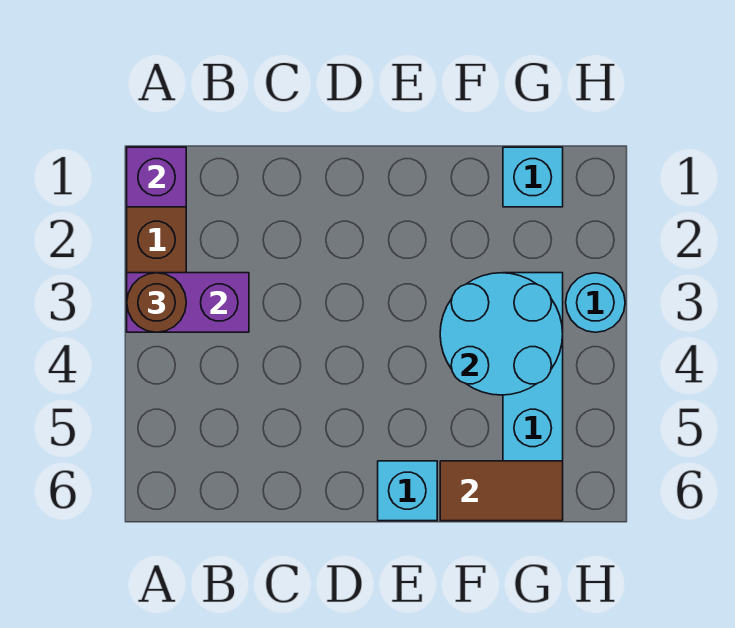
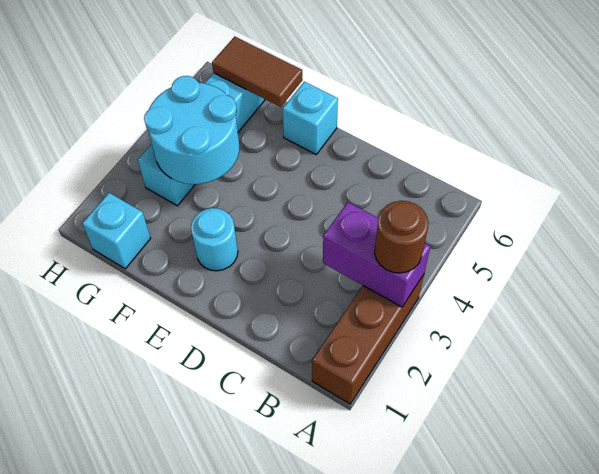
purple brick A1 level 2 -> none
cyan round brick H3 level 1 -> cyan round brick E2 level 1

